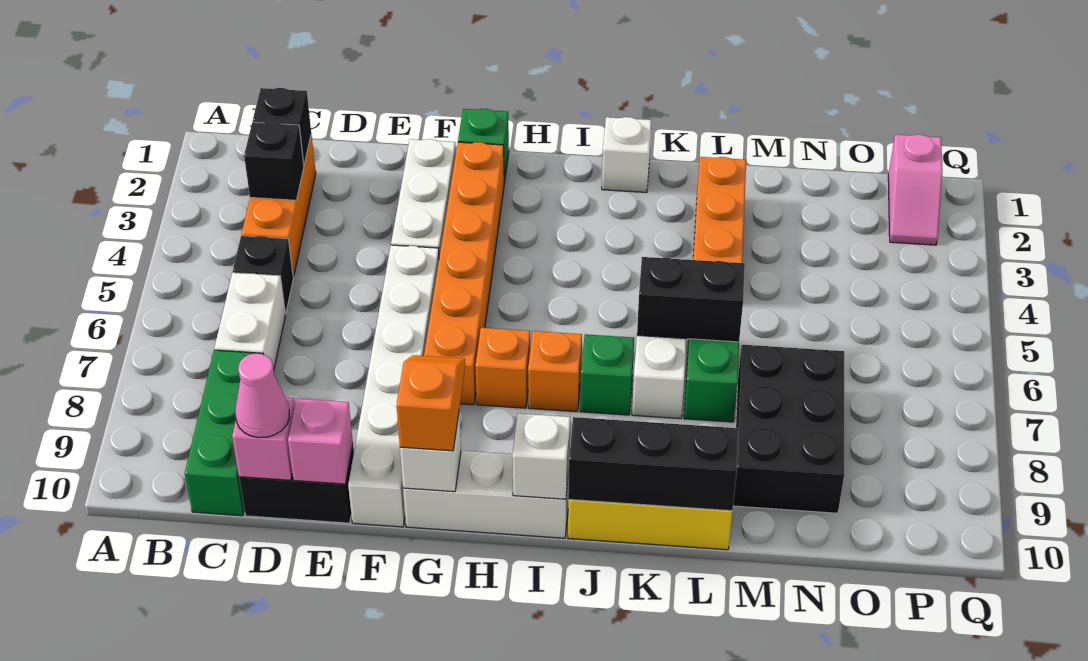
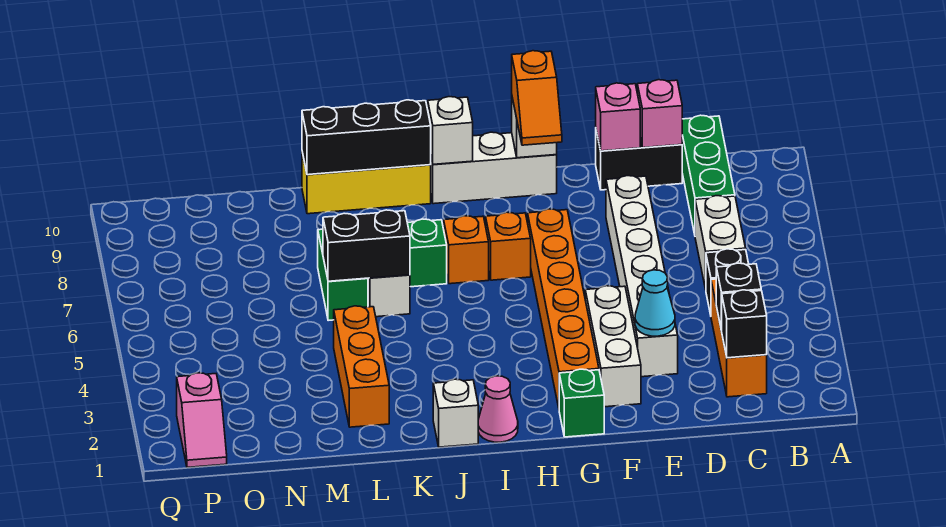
pink cone D10 level 3 -> pink cone I1 level 1
none -> cyan cone E3 level 2
white brick F5:F10 level 1 -> white brick E3:E8 level 1
black brick M7:N9 level 1 -> none
pink slope P1:P2 level 1 top 1 -> pink slope P1:P2 level 1 top 2

